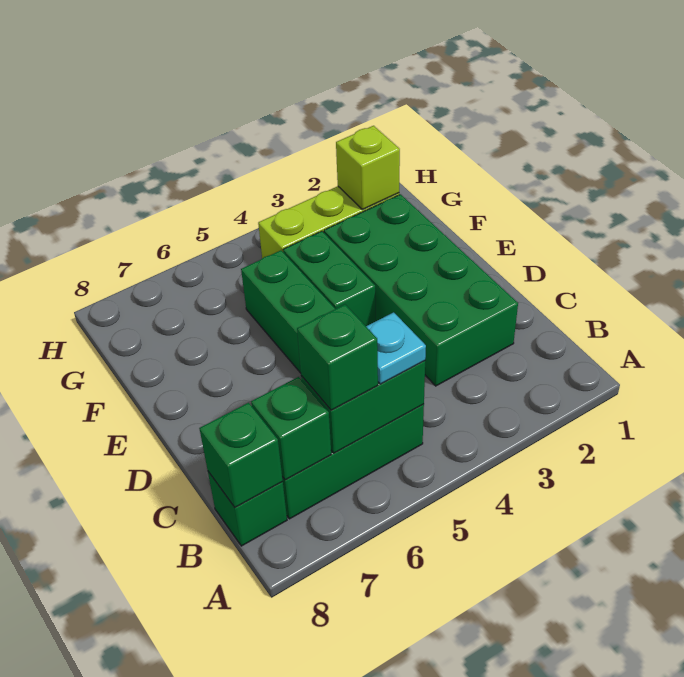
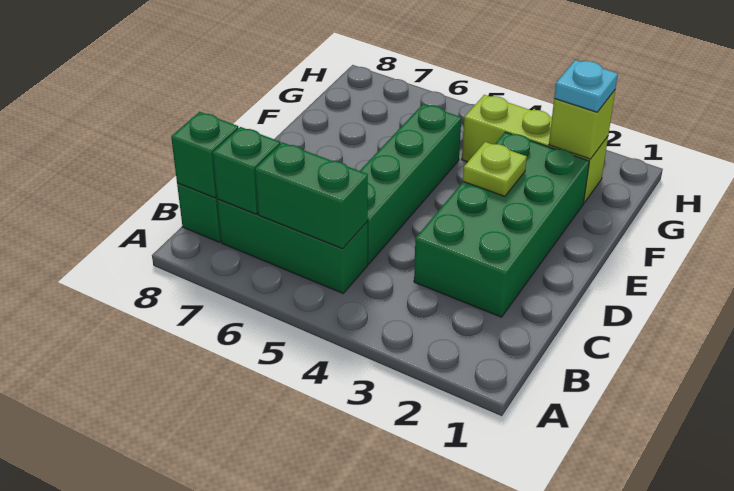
cyan plate B5 level 3 -> cyan plate G2 level 3
green brick B6 level 3 -> none
none -> lime plate E3 level 2
green brick E4:F4 level 1 -> none

